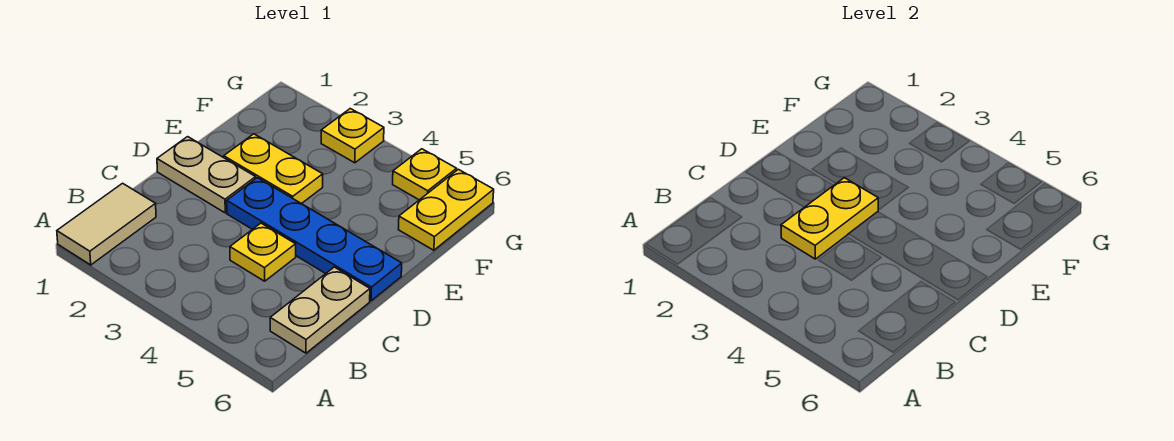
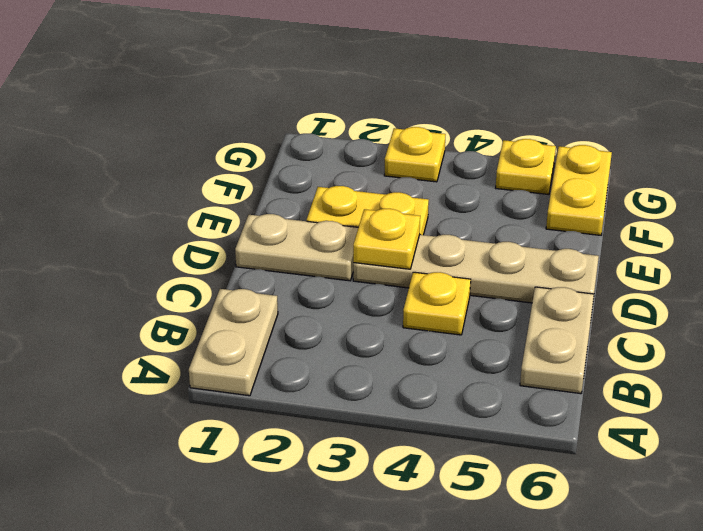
tan tile A1:B1 level 1 -> tan plate A1:B1 level 1
yellow plate C3:D3 level 2 -> yellow plate D3 level 2
blue plate D3:D6 level 1 -> tan plate D3:D6 level 1

